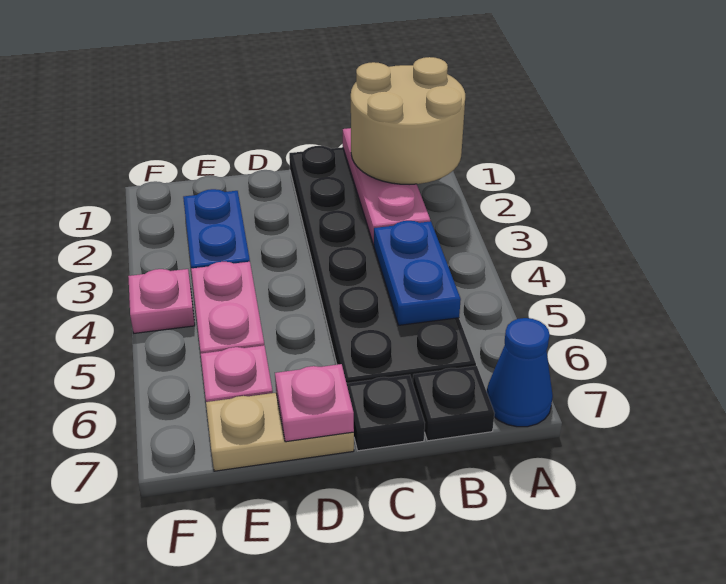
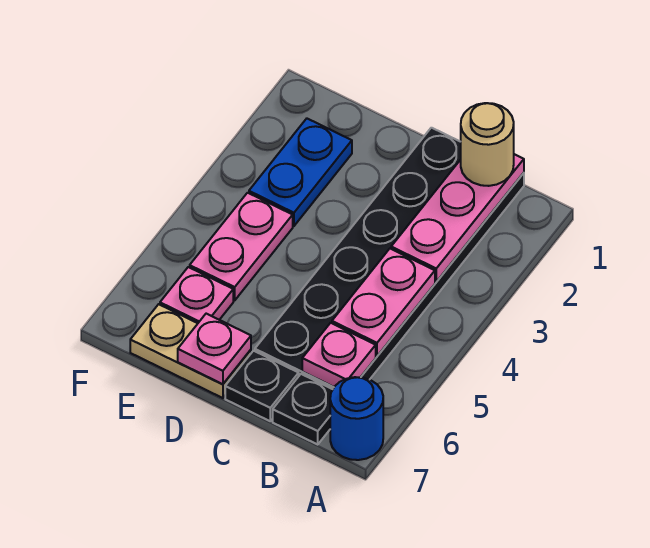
tan round brick A1:B2 level 3 -> tan round brick B1 level 3
blue cone A7 level 1 -> blue round brick A7 level 1
blue plate B4:B5 level 2 -> pink plate B4:B5 level 2
pink plate F4 level 1 -> pink plate B6 level 2

